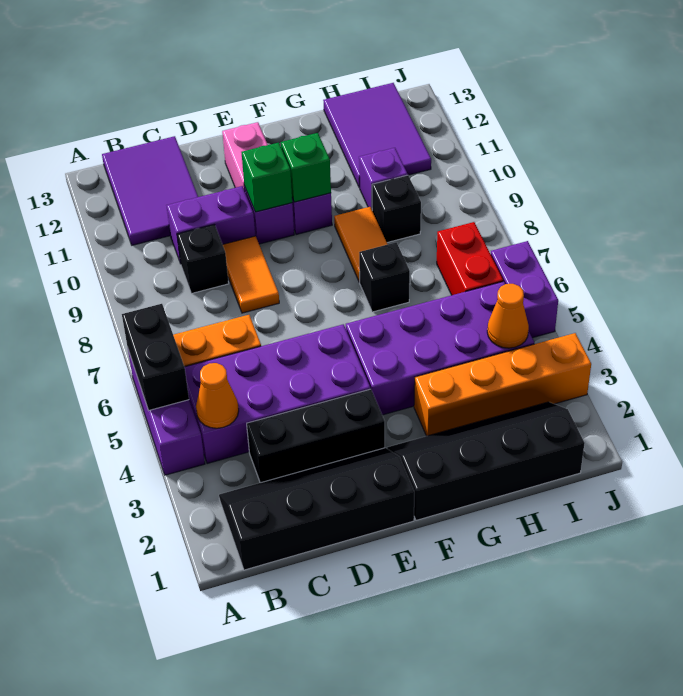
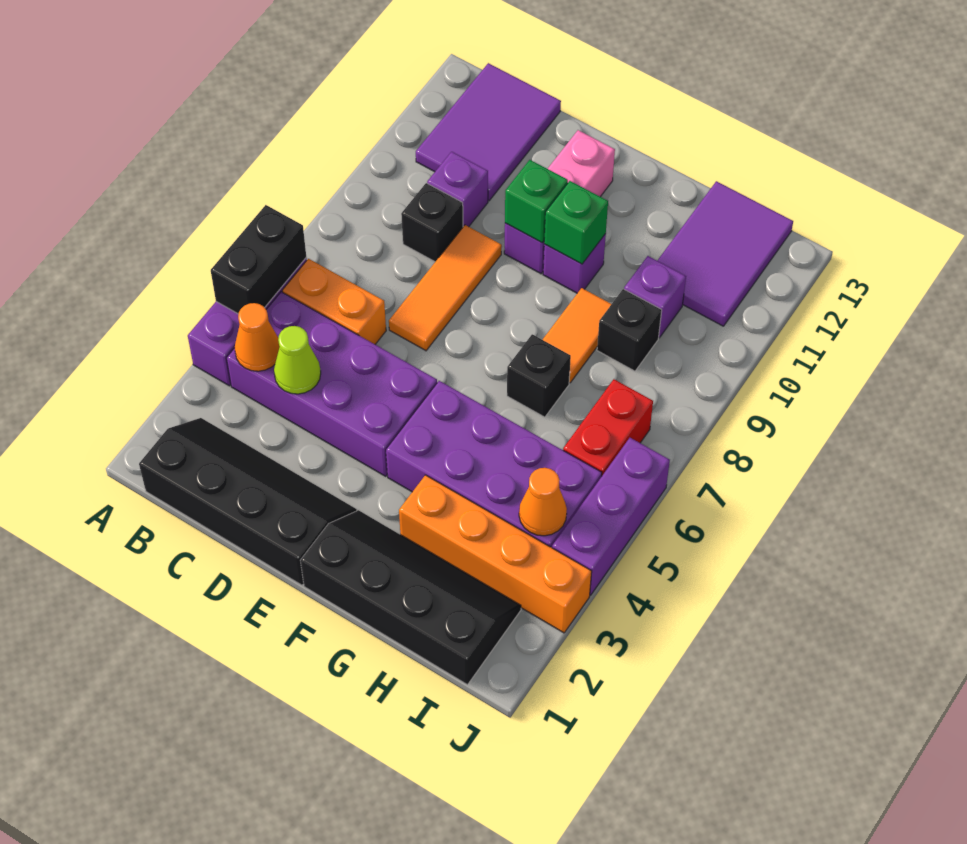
black brick C3:E3 level 1 -> none
none -> lime cone C4 level 2
purple brick C10:D10 level 1 -> purple brick C10 level 1
orange tile D8:D9 level 1 -> orange tile D7:D9 level 1
purple brick J5:J6 level 1 -> purple brick J4:J6 level 1

